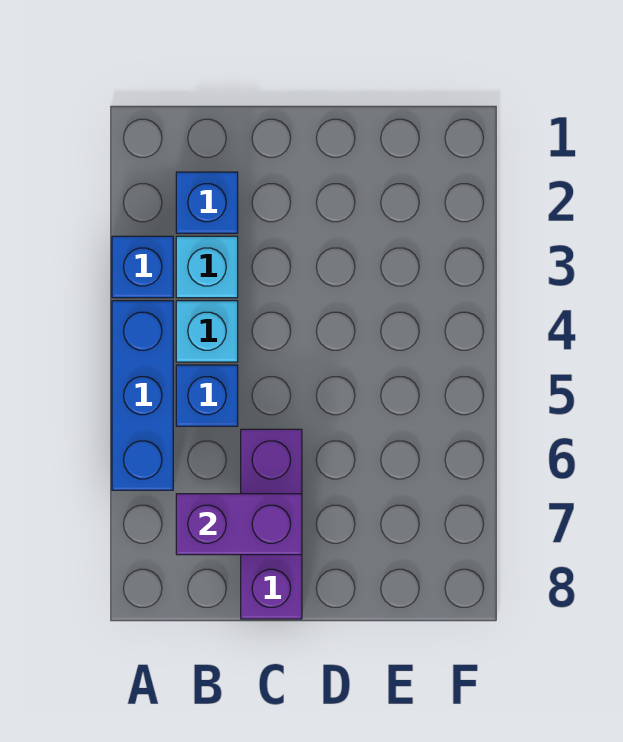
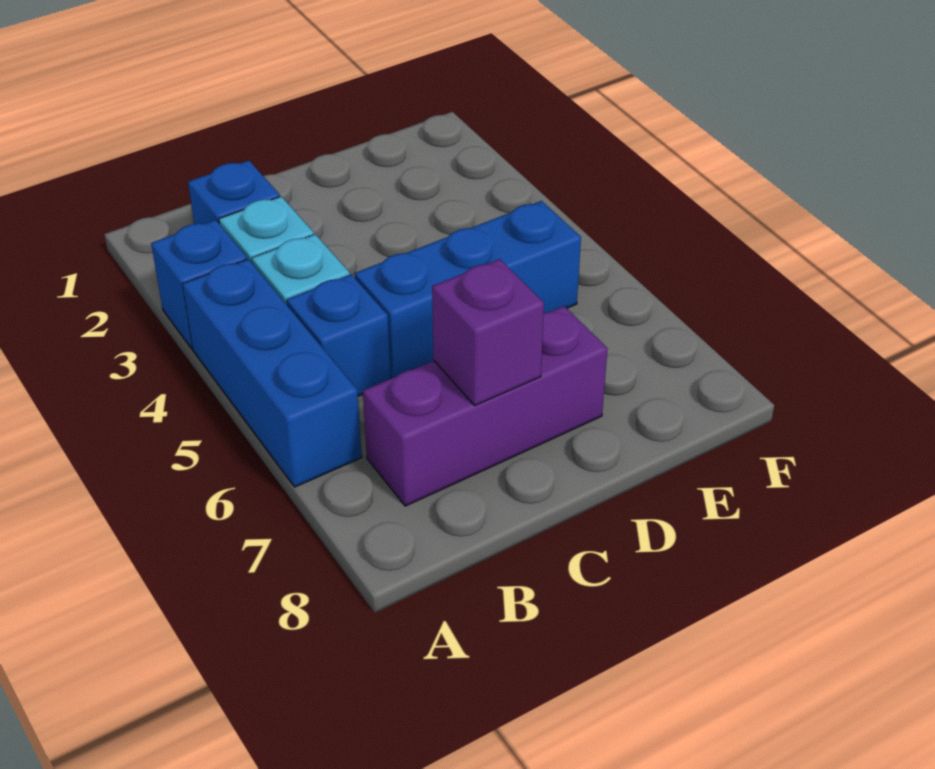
purple brick B7:C7 level 2 -> purple brick C7 level 2
none -> blue brick C5:E5 level 1
purple brick C6:C8 level 1 -> purple brick B7:D7 level 1

